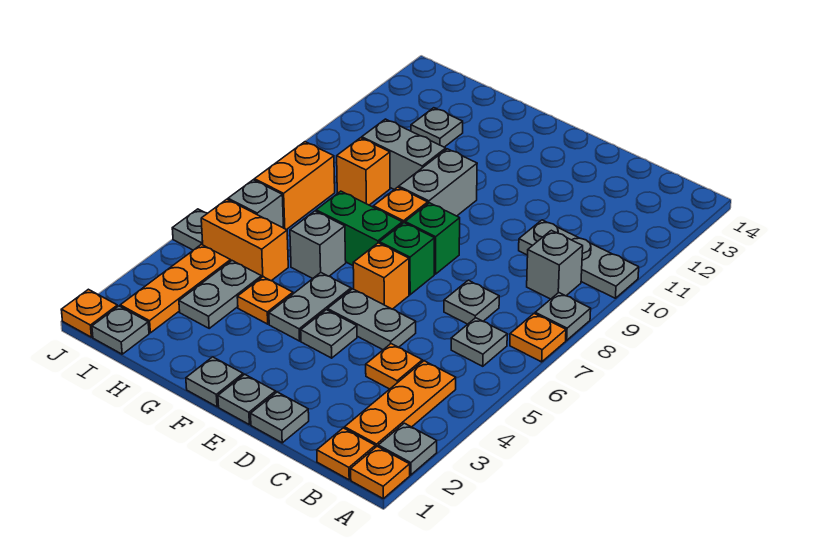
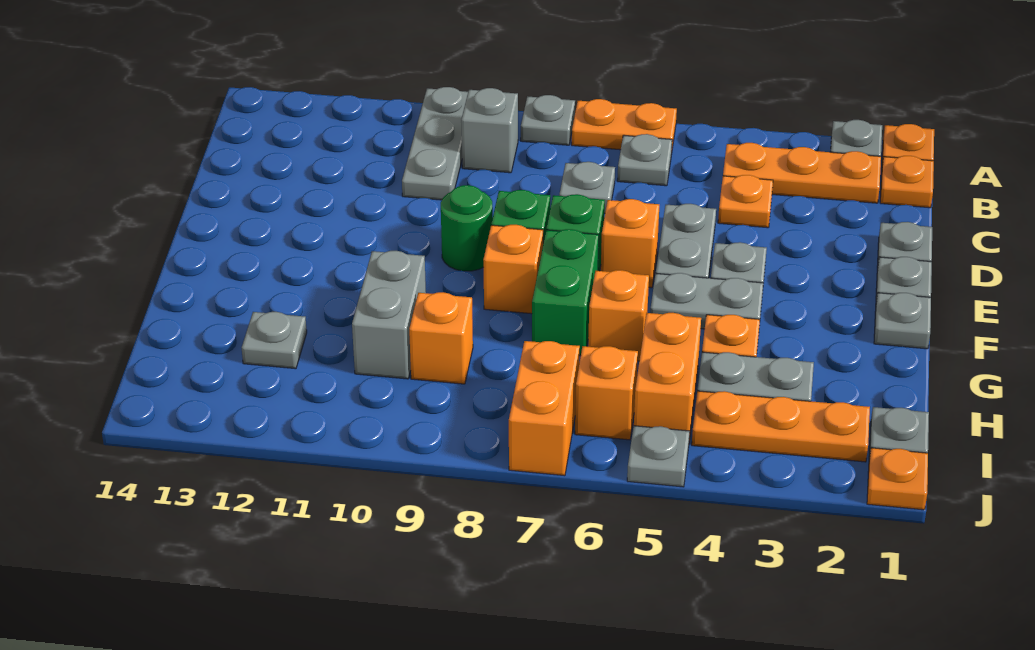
orange plate A7 level 1 -> orange plate A6:A7 level 1
none -> green round brick E9 level 1
grey brick F9:F10 level 1 -> none
grey brick G6 level 1 -> orange brick G6 level 1
grey brick I6 level 1 -> orange brick I6 level 1
orange brick I7:I8 level 1 -> orange brick I7:J7 level 1

